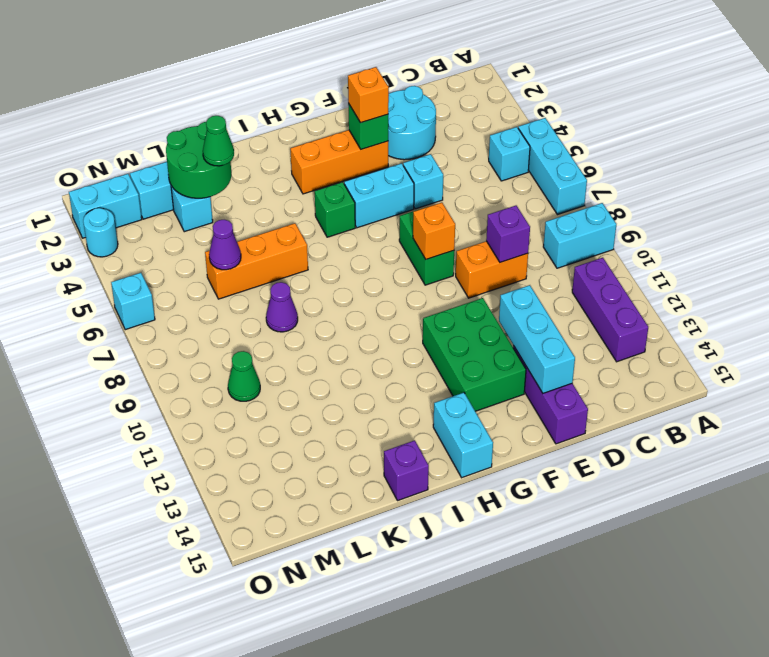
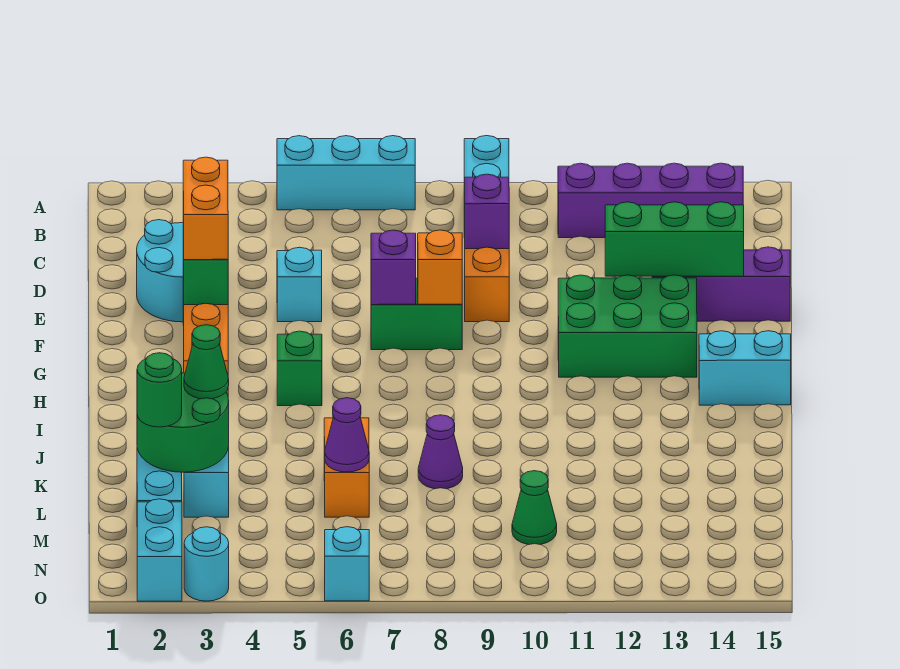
cyan brick B5 level 1 -> none
purple brick B11:B13 level 1 -> purple brick B11:B14 level 1
cyan brick E12:E14 level 2 -> green brick E12:E14 level 2
orange brick F3 level 3 -> orange brick E3:F3 level 3
cyan brick F5:G5 level 1 -> none
orange brick J6:L6 level 1 -> orange brick K6:L6 level 1
purple brick J15 level 1 -> purple brick F7 level 2
none -> green round brick L2 level 3

